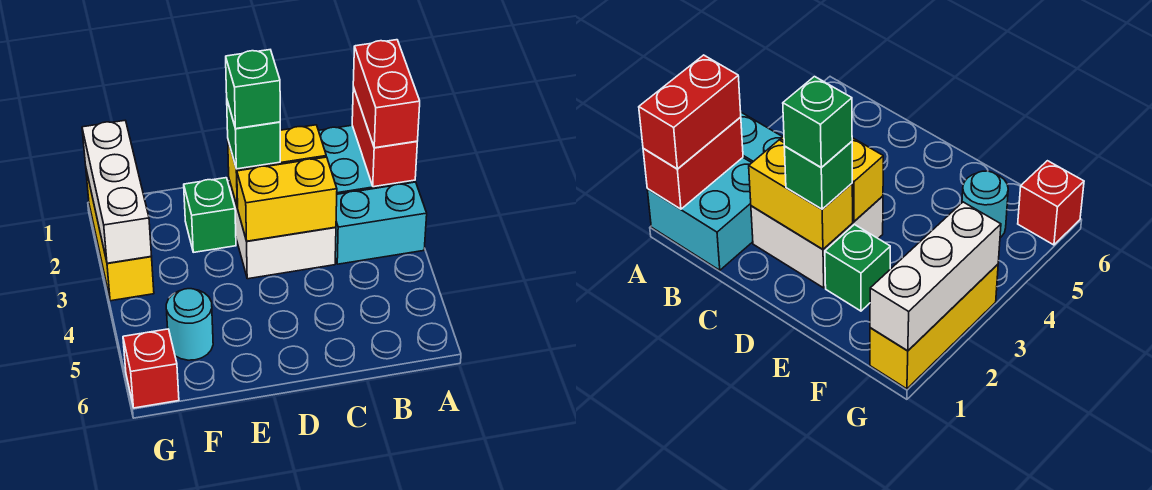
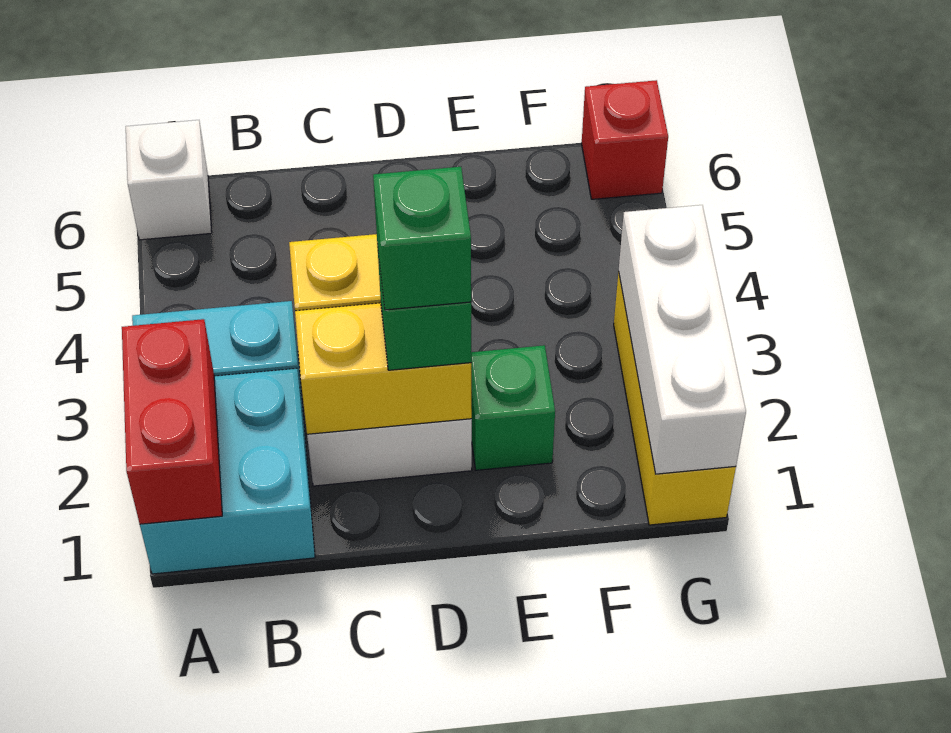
red brick A1:A2 level 3 -> none
none -> white brick A6 level 1
cyan round brick F5 level 1 -> none

